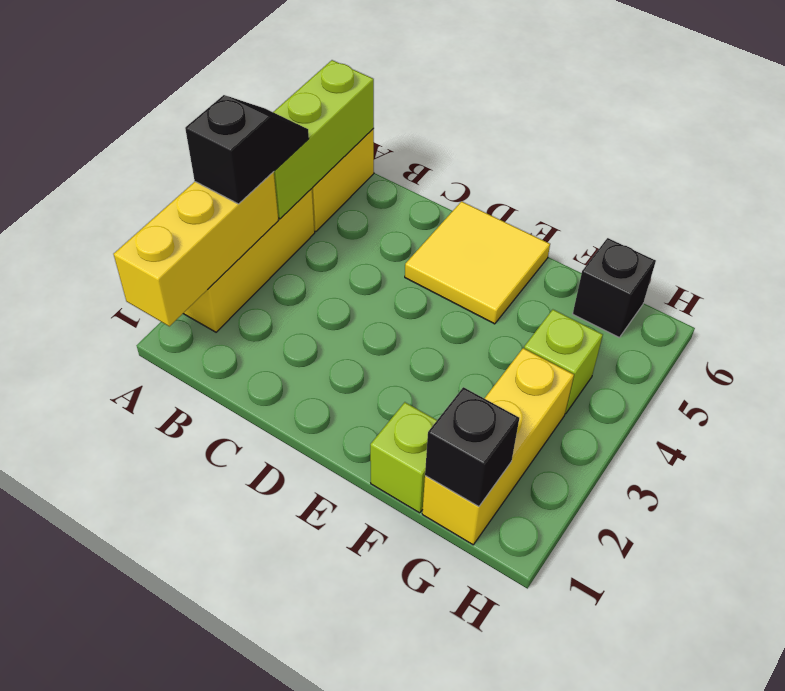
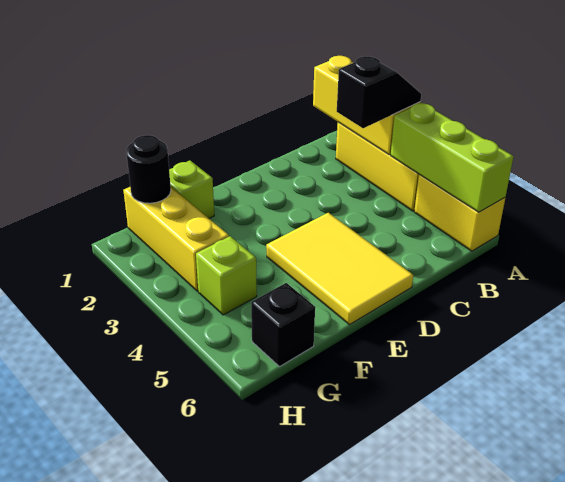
black slope A3:A4 level 3 top 3 -> black slope A3:B3 level 3 top B
yellow tile D5:E6 level 1 -> yellow tile D4:E6 level 1
black brick G1 level 2 -> black round brick G1 level 2

